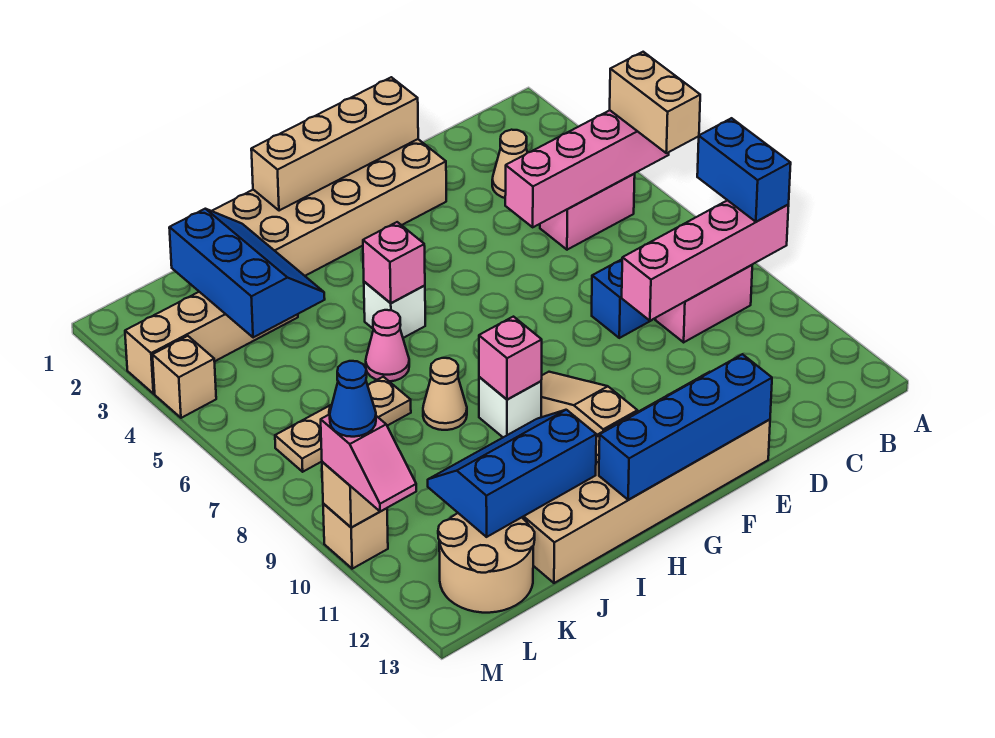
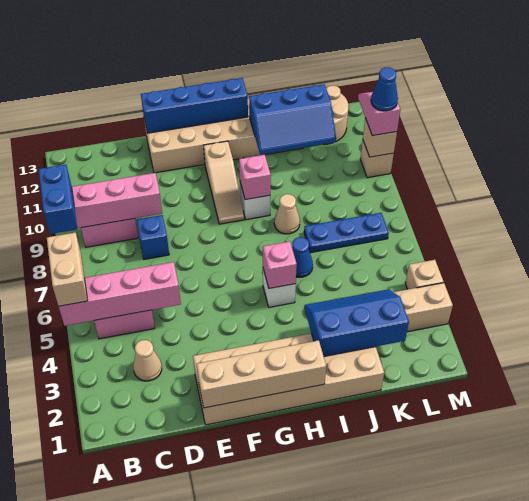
pink cone I6 level 1 -> blue cone I6 level 1
blue slope J2:K4 level 2 top K -> blue slope I2:K3 level 2 top 2
tan plate J7:L7 level 1 -> blue plate J7:L7 level 1

